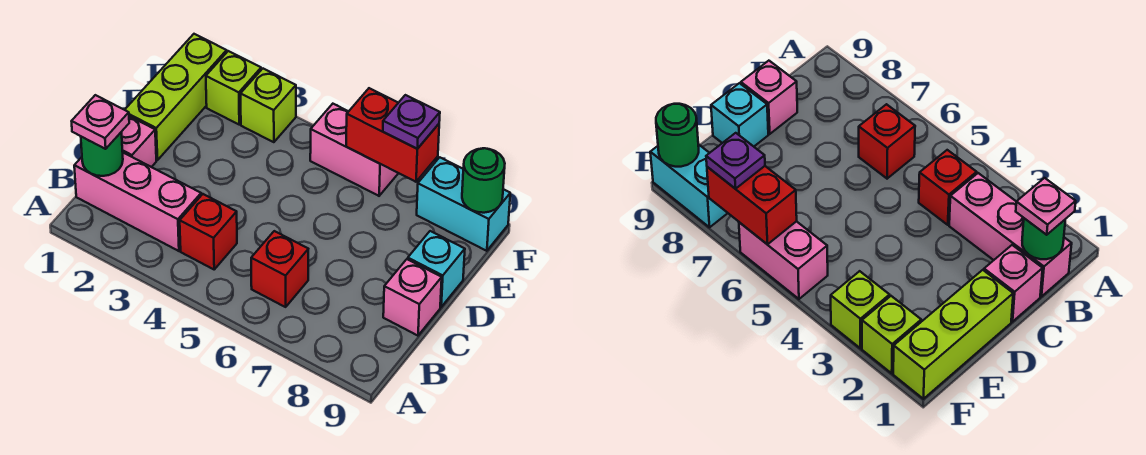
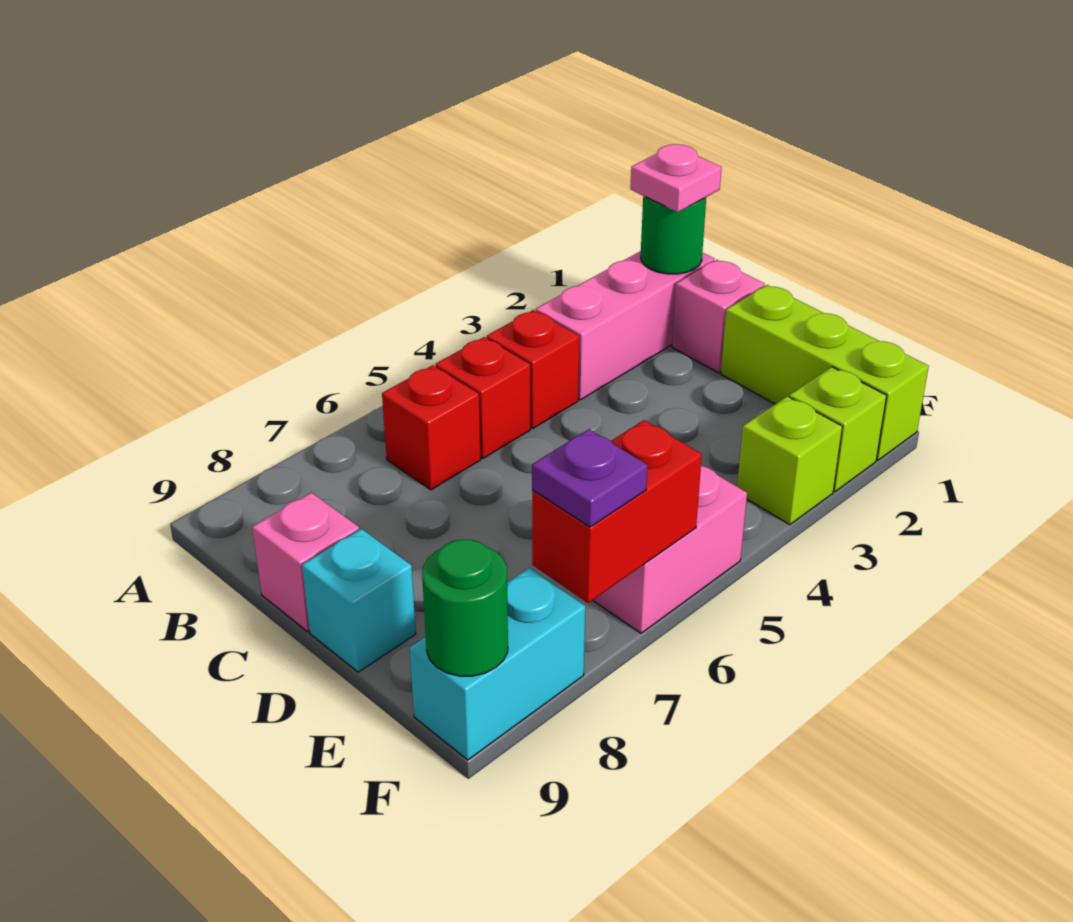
none -> red brick B5 level 1

